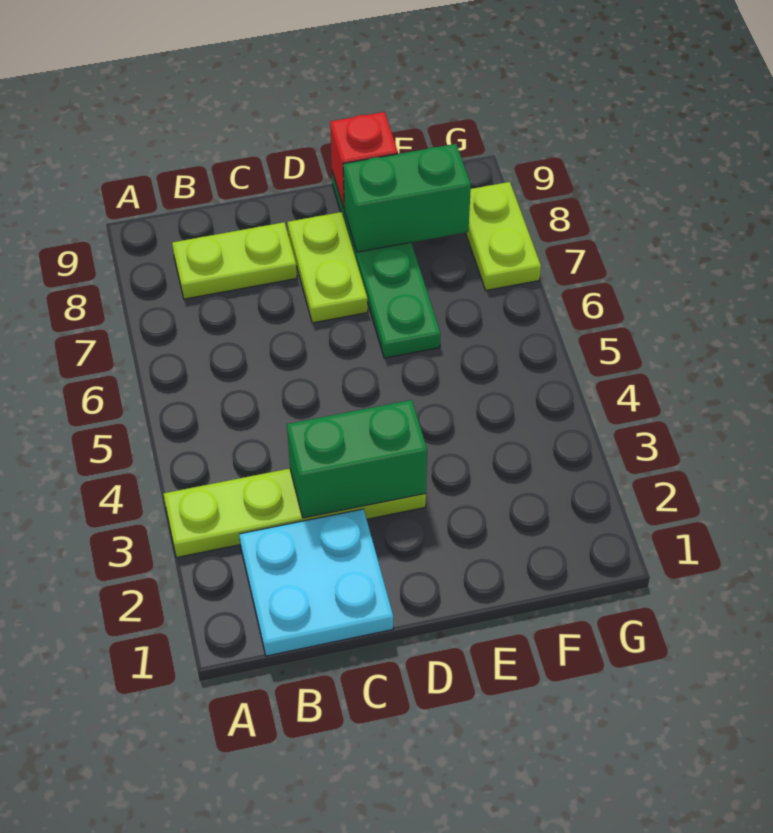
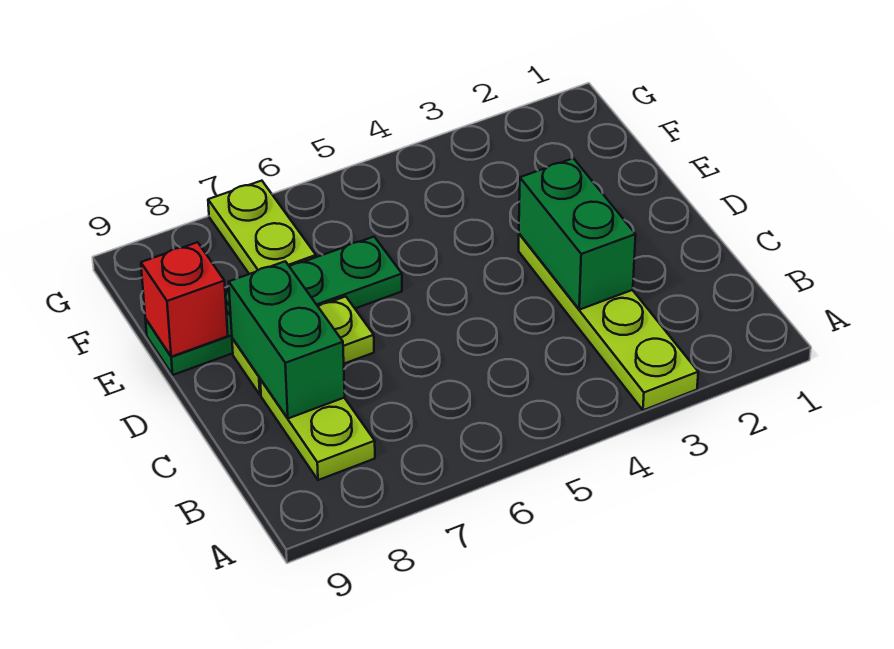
cyan plate B1:C2 level 1 -> none
green brick E8:F8 level 2 -> green brick C8:D8 level 2
lime plate G7:G8 level 1 -> lime plate F7:G7 level 1

